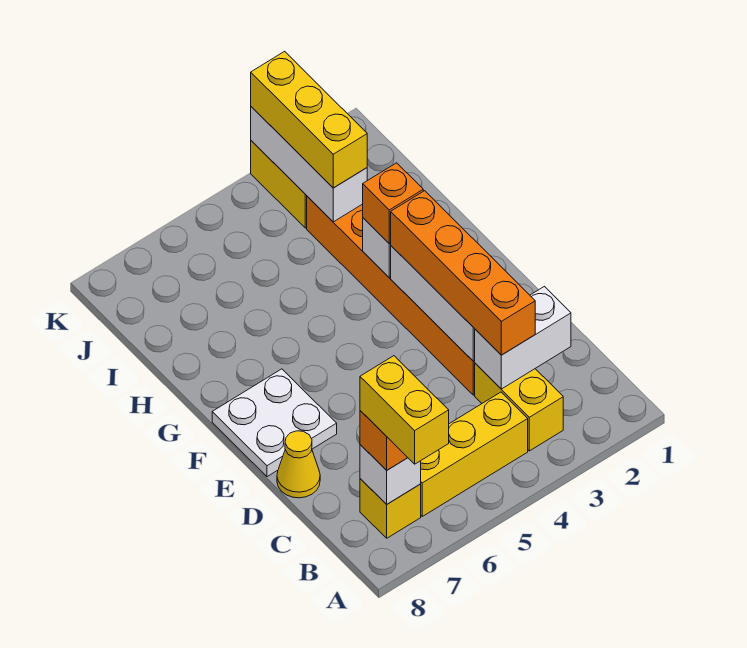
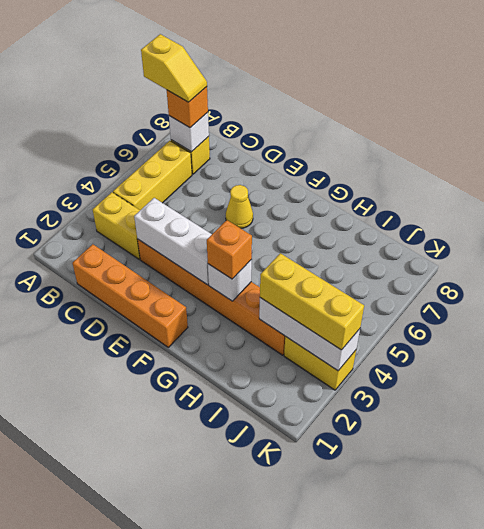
yellow brick A7:B7 level 4 -> yellow slope A7:B7 level 4 top A
white brick C2:C3 level 2 -> none
orange brick C3:F3 level 3 -> orange brick C1:F1 level 1
yellow cone D8 level 1 -> yellow cone E6 level 1
white plate E7:F8 level 1 -> none

